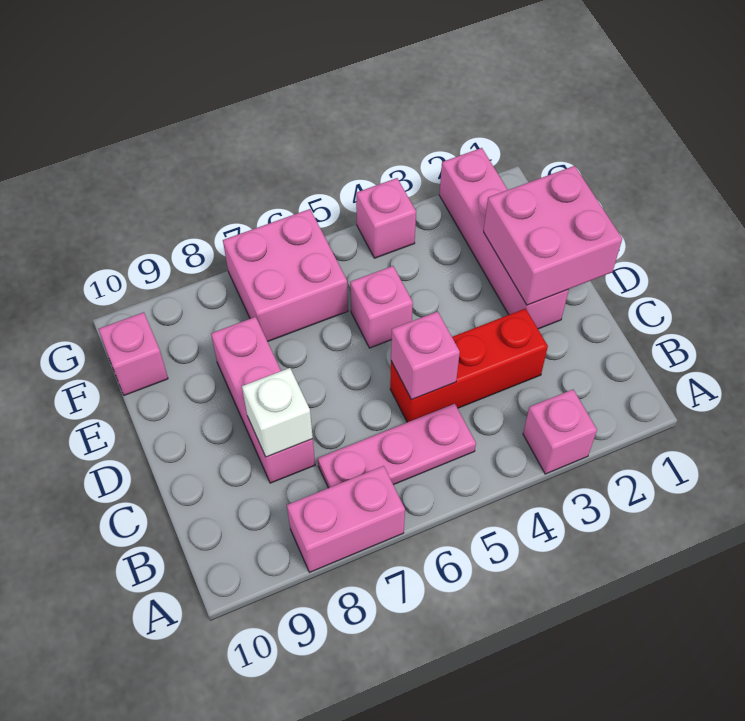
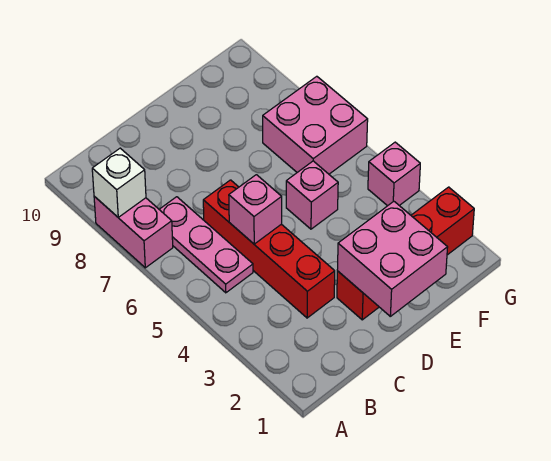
pink brick A3 level 1 -> none
red brick C3:C5 level 1 -> red brick C3:C6 level 1
pink brick C8:E8 level 1 -> none
white brick C8 level 2 -> white brick A8 level 2
pink brick D2:G2 level 1 -> red brick D2:G2 level 1
pink brick F10 level 1 -> none

